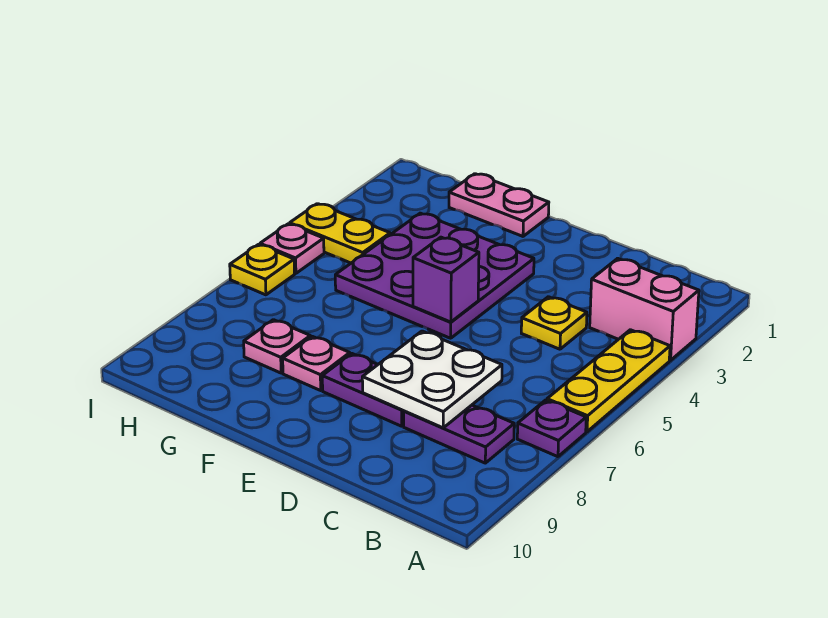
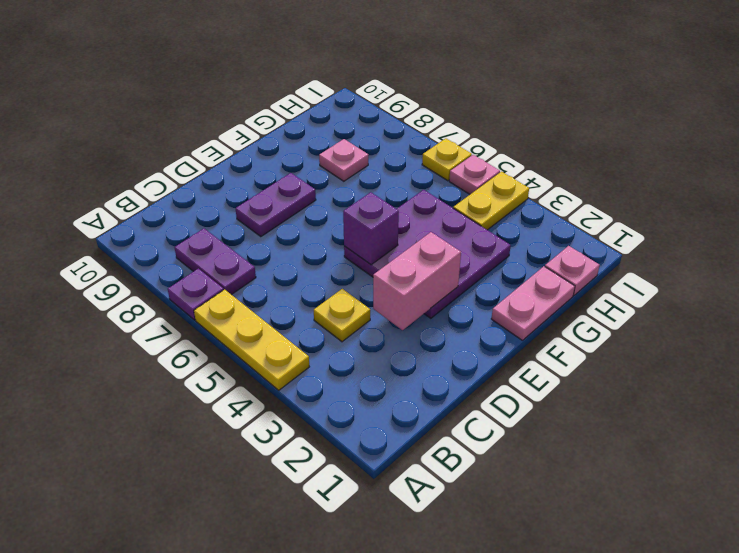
pink brick A3:B3 level 1 -> pink brick D3:E3 level 2
purple plate B8:C8 level 1 -> purple plate B7:B8 level 1
white plate C7:D8 level 2 -> none
pink plate F8 level 1 -> pink plate H1 level 1

